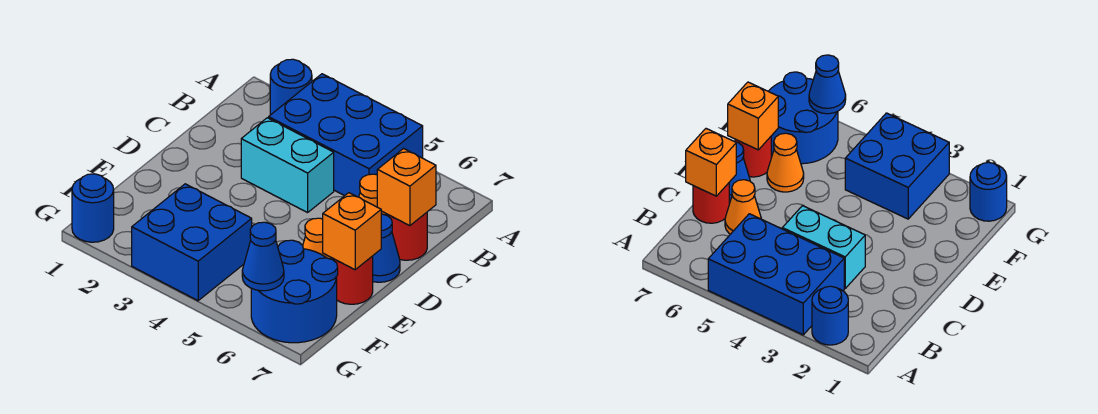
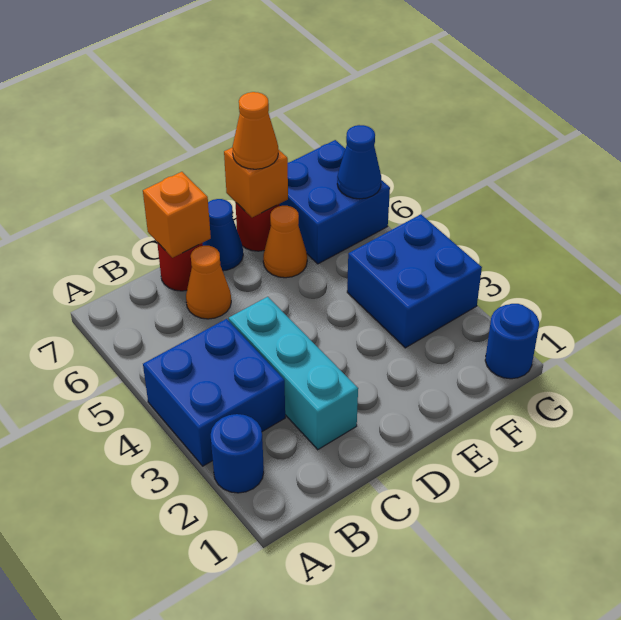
blue brick A3:B5 level 1 -> blue brick A3:B4 level 1
cyan brick C3:C4 level 1 -> cyan brick C2:C4 level 1
none -> orange cone E7 level 3
blue round brick F6:G7 level 1 -> blue brick F6:G7 level 1

